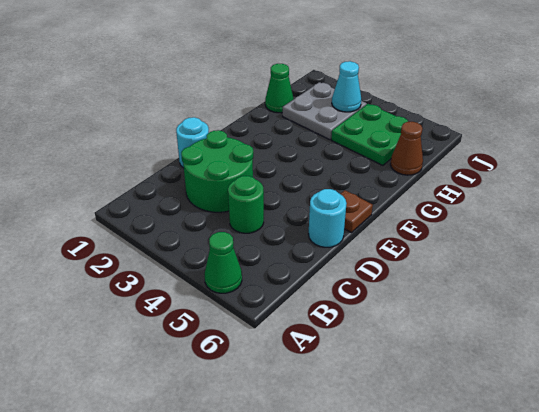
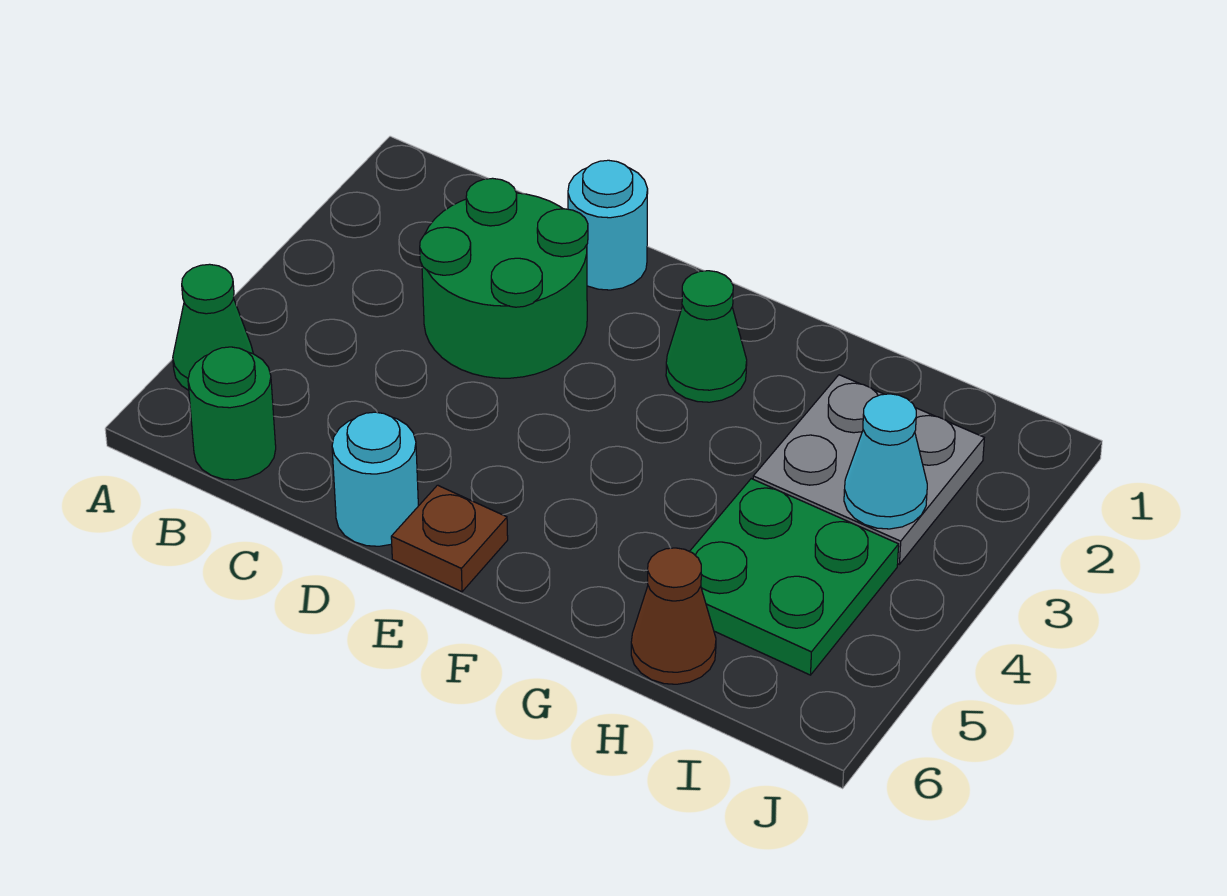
green round brick C4 level 1 -> green round brick B6 level 1
green cone H1 level 1 -> green cone F2 level 1

